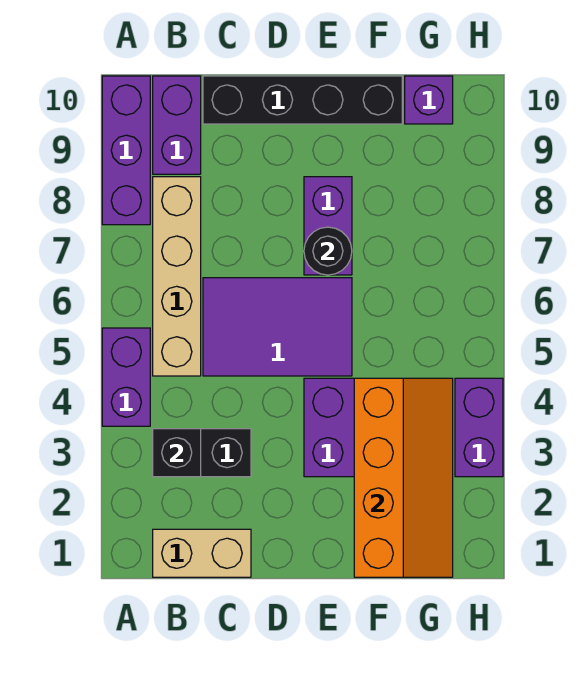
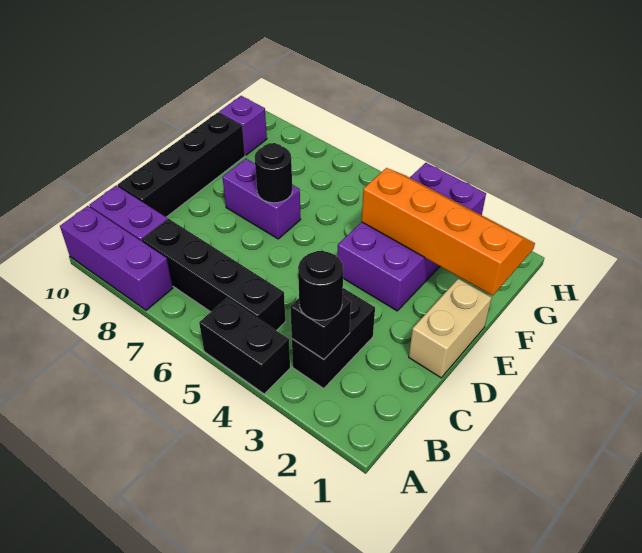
purple brick A4:A5 level 1 -> black brick A4:A5 level 1
tan brick B1:C1 level 1 -> tan brick D1:E1 level 1
none -> black round brick B3 level 3
tan brick B5:B8 level 1 -> black brick B5:B8 level 1
purple tile C5:E6 level 1 -> none

